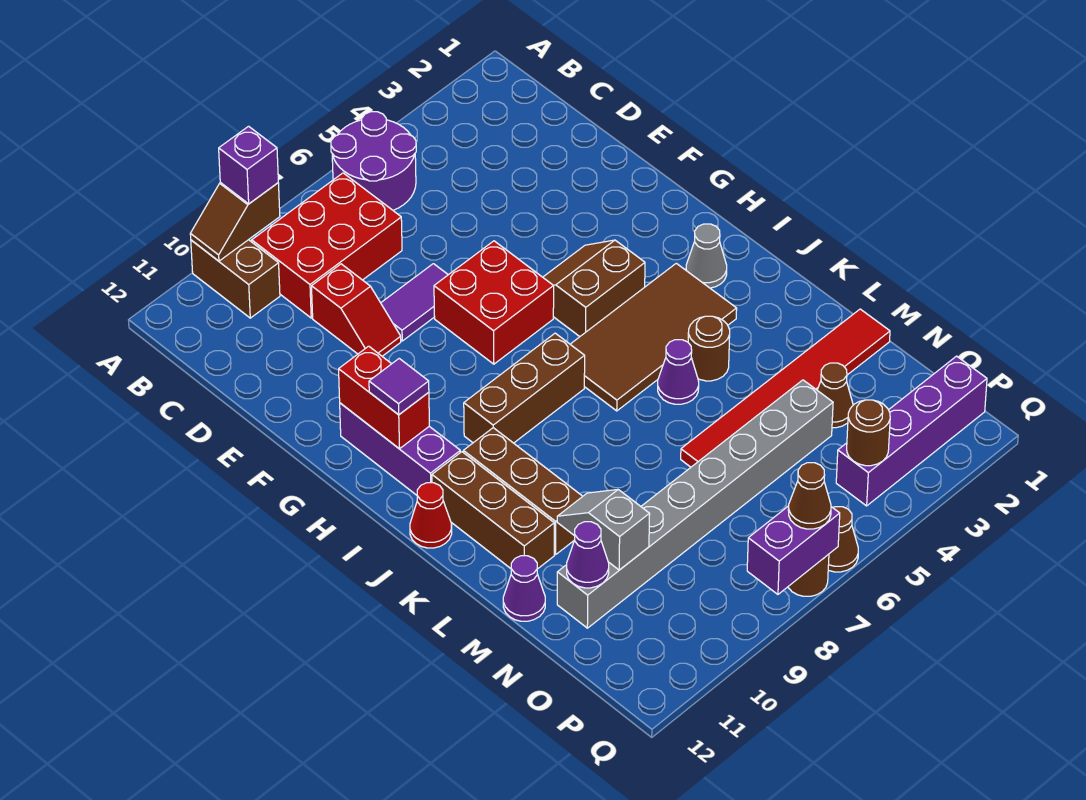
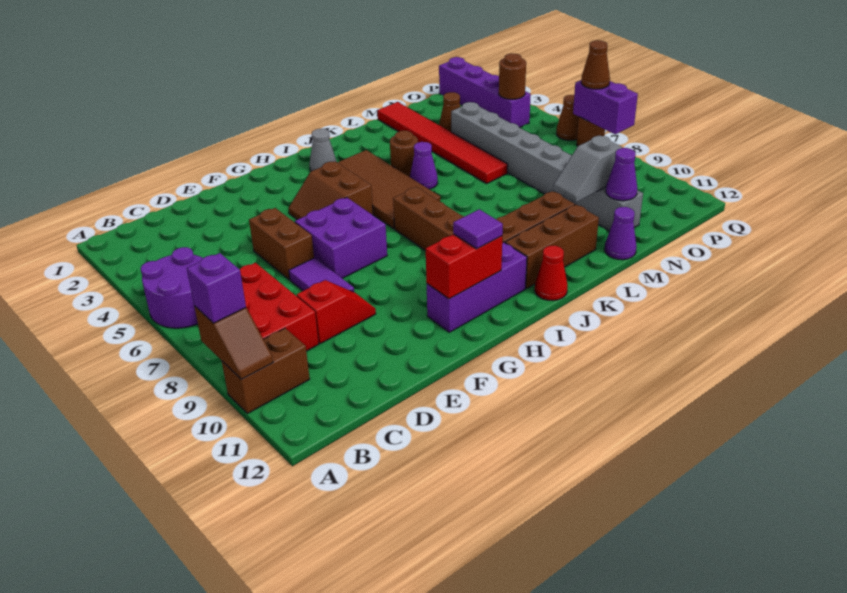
none -> brown brick E5:E6 level 1
red brick F6:G7 level 1 -> purple brick F6:G7 level 1

